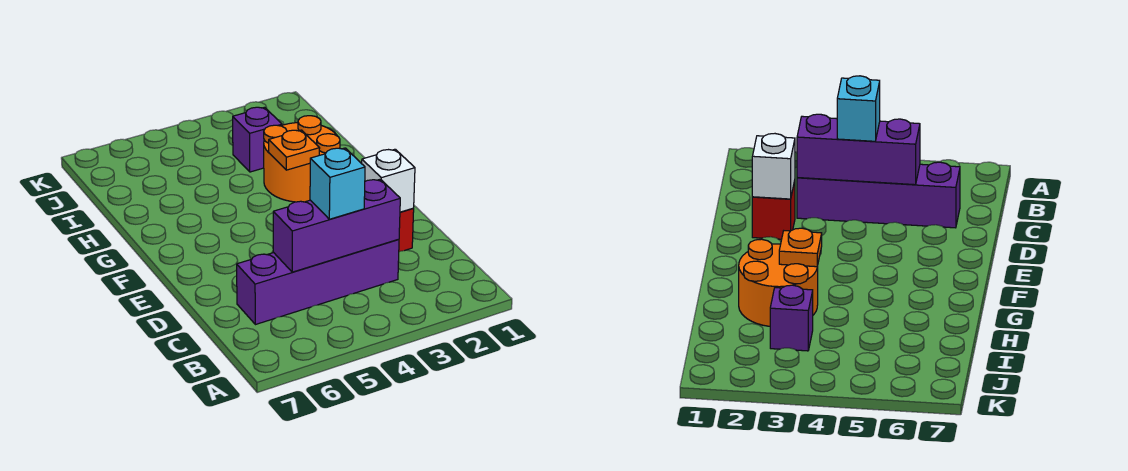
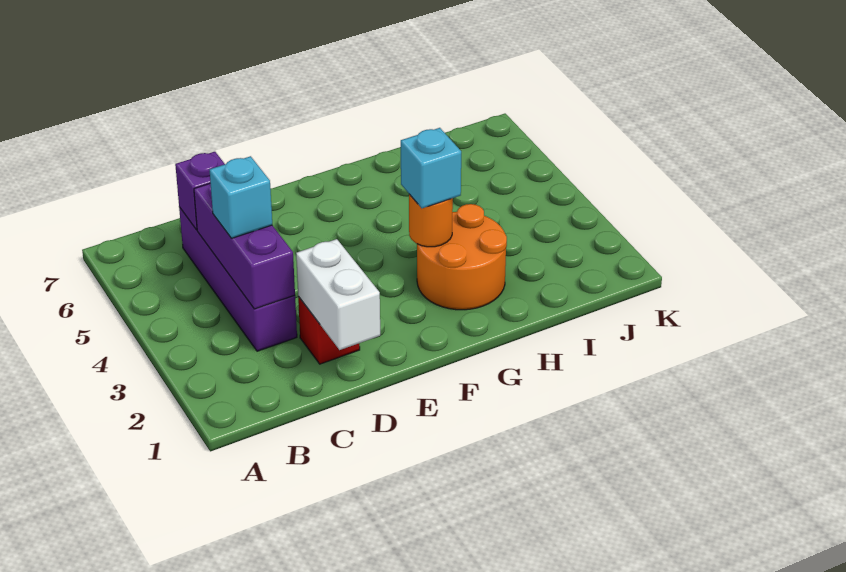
white brick D2 level 2 -> white brick D1:D2 level 2
orange plate G3 level 2 -> orange round brick G3 level 2
none -> cyan brick G3 level 3
purple brick I3 level 1 -> purple brick C6 level 2

